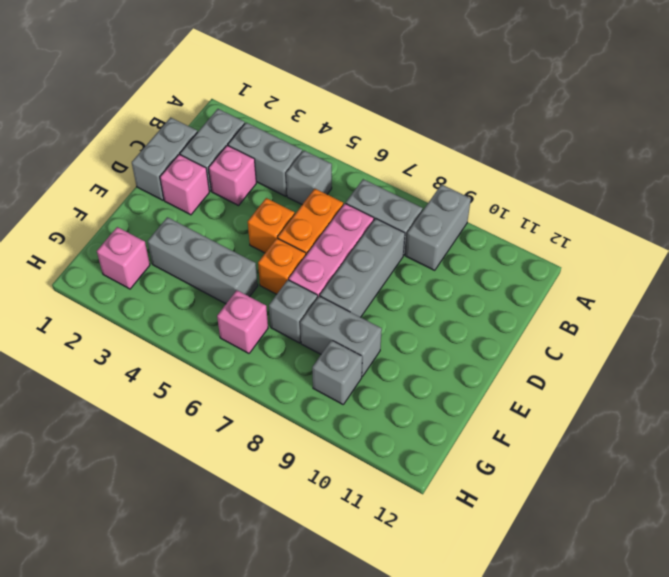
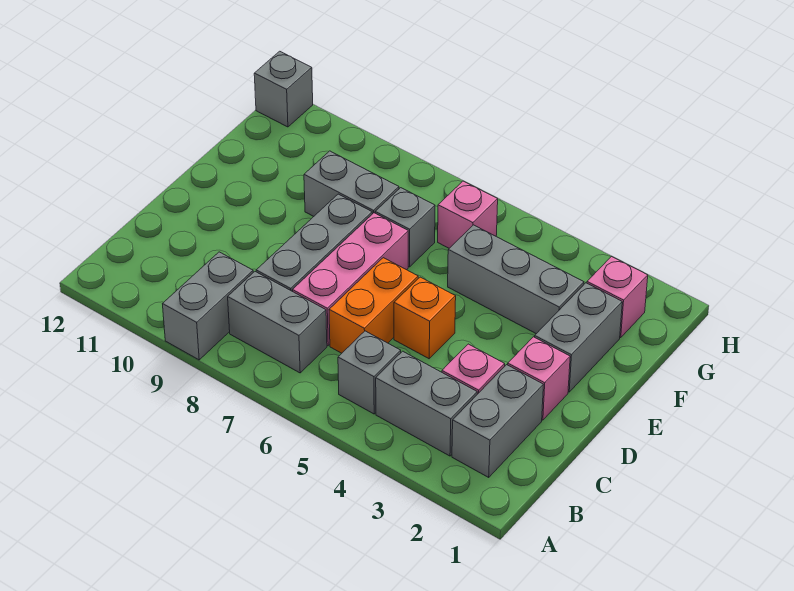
grey brick C1:D1 level 1 -> grey brick E2:F2 level 1
orange brick E6 level 1 -> none
grey brick G9 level 1 -> grey brick H12 level 1

